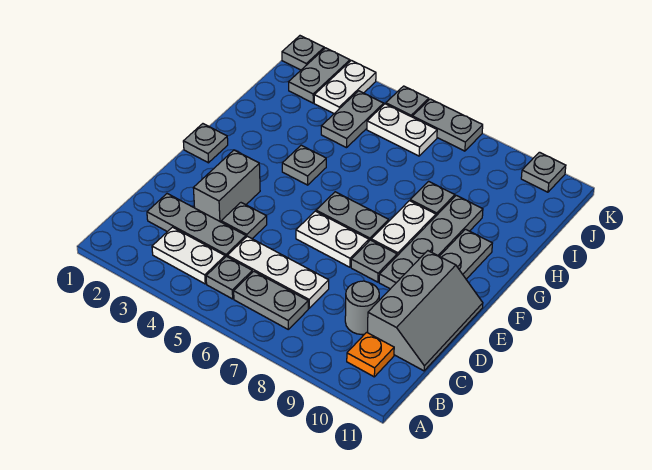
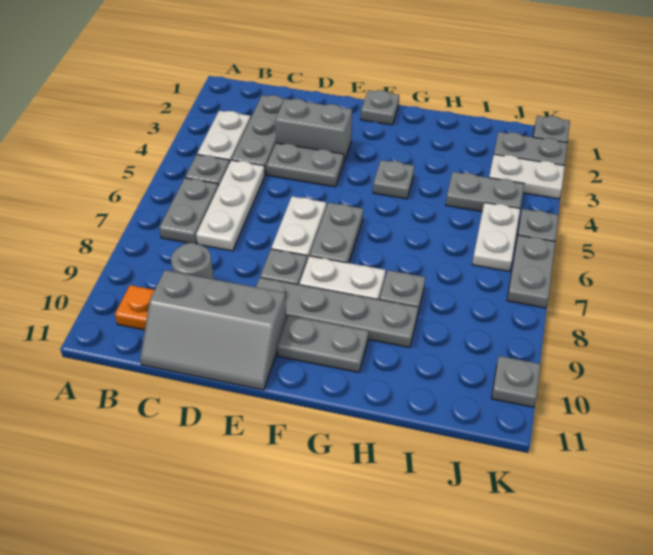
grey plate D4 level 1 -> grey plate D4:E4 level 1

